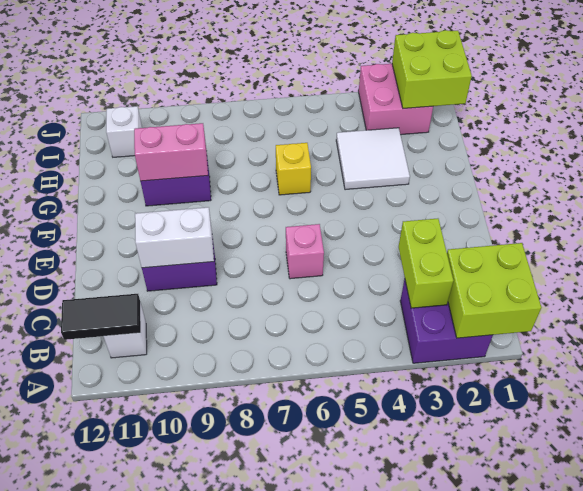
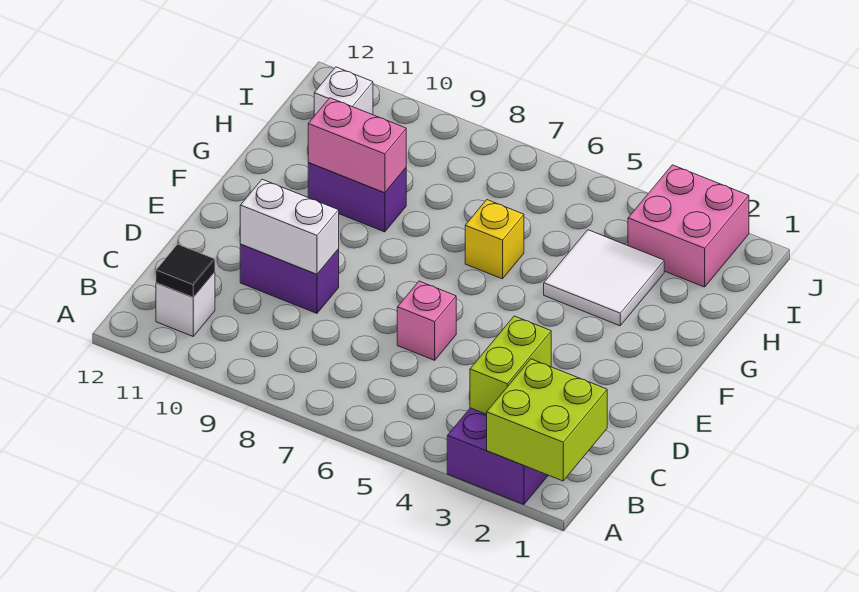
black tile B11:B12 level 2 -> black tile B11 level 2
lime brick I1:J2 level 2 -> none

